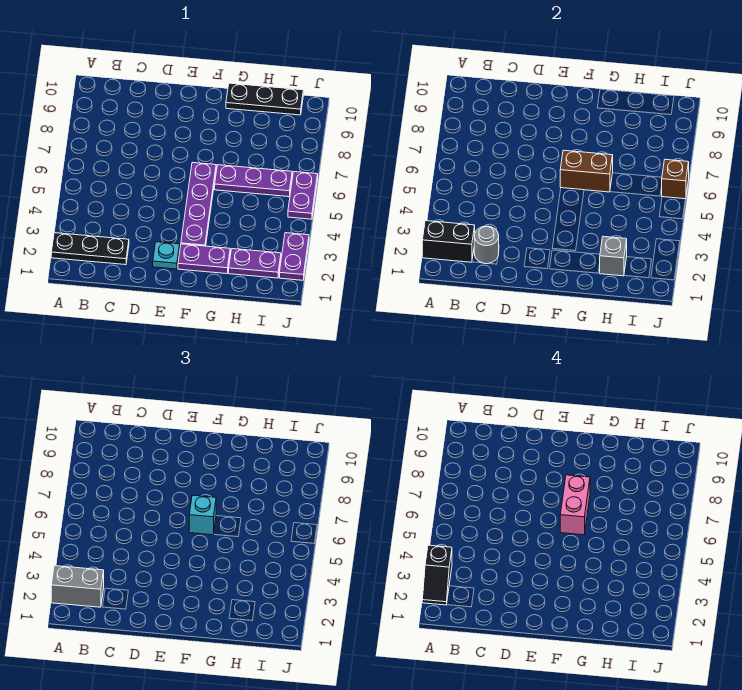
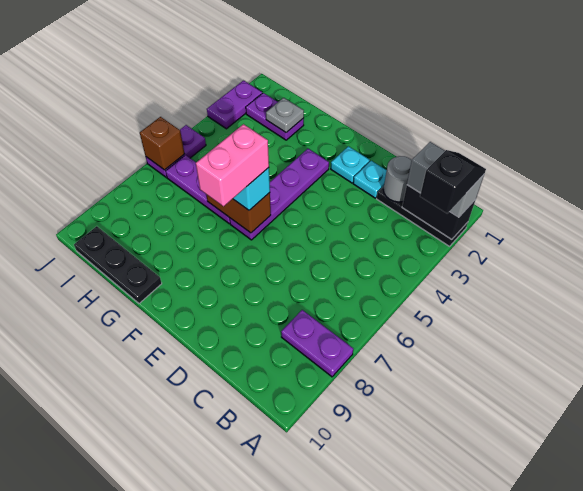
none -> cyan plate D2 level 1
purple plate F2:G2 level 1 -> purple plate A8:B8 level 1
grey brick H2 level 2 -> grey plate H2 level 2

